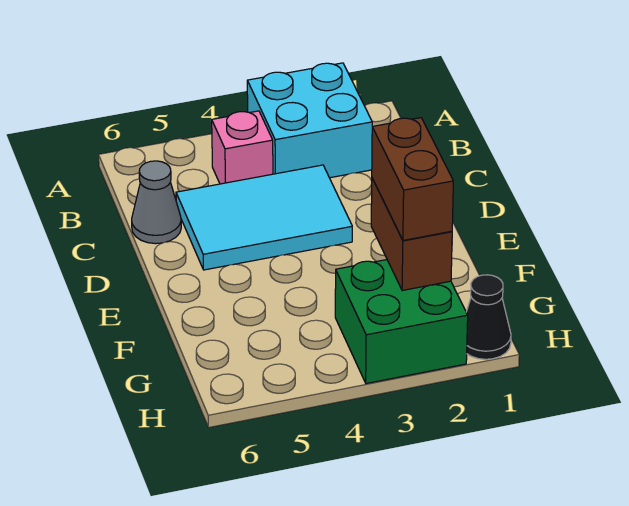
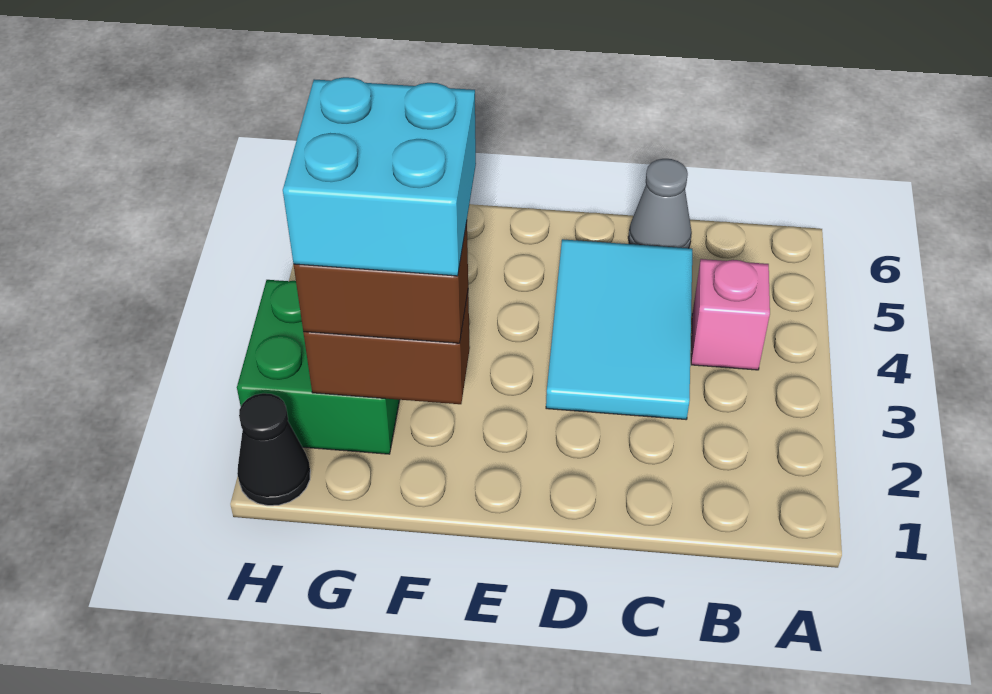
cyan brick A2:B3 level 1 -> cyan brick F2:G3 level 4

